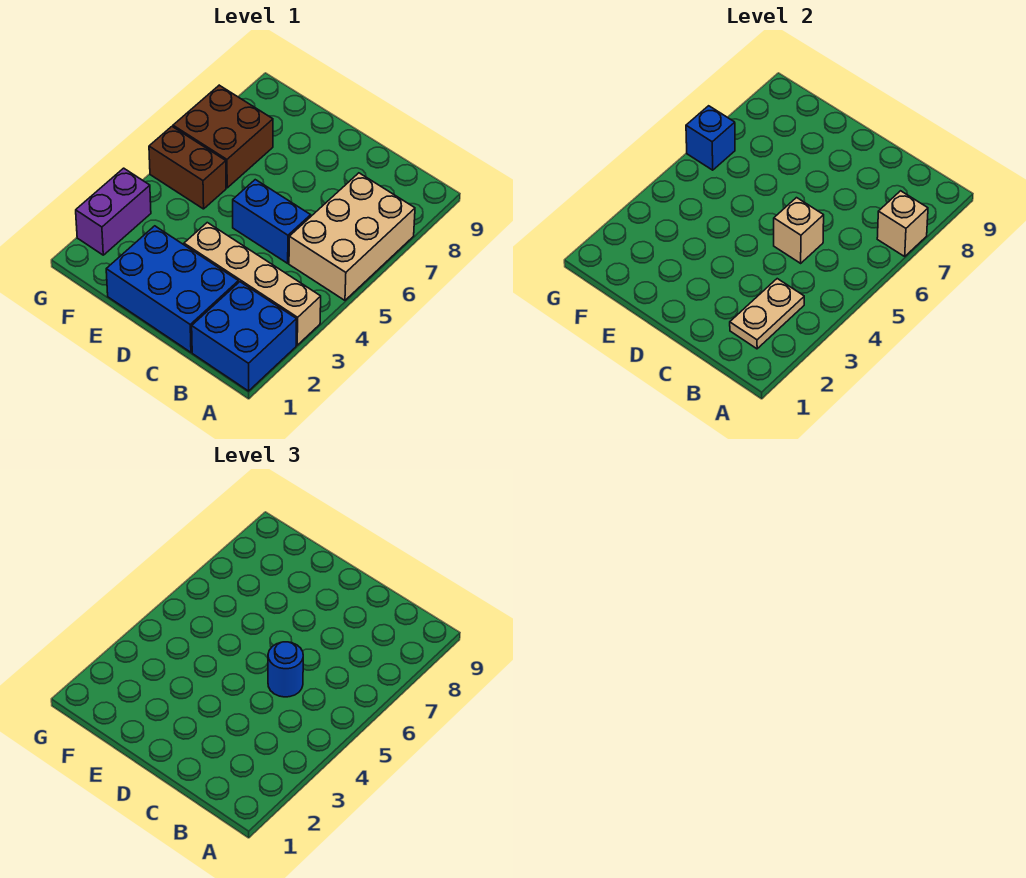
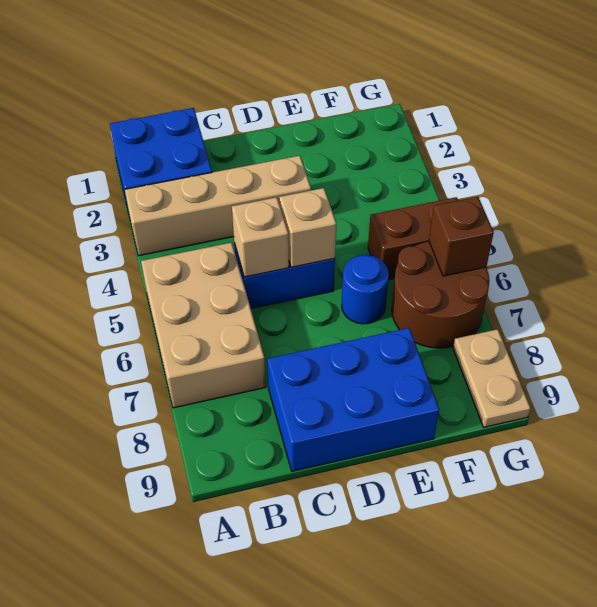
tan brick A7 level 2 -> tan brick D5 level 2
tan plate B2:B3 level 2 -> tan plate G8:G9 level 1
blue brick C1:E2 level 1 -> blue brick C8:E9 level 1
blue round brick C5 level 3 -> blue round brick E6 level 1
brown brick F6:G7 level 1 -> brown round brick F6:G7 level 1
purple brick G2:G3 level 1 -> none
blue brick G6 level 2 -> brown brick G6 level 2

